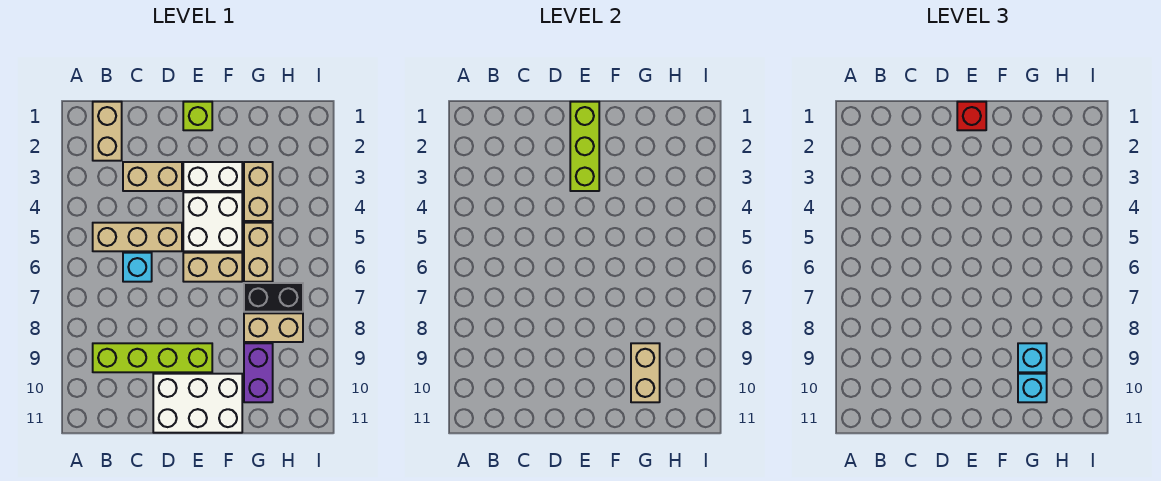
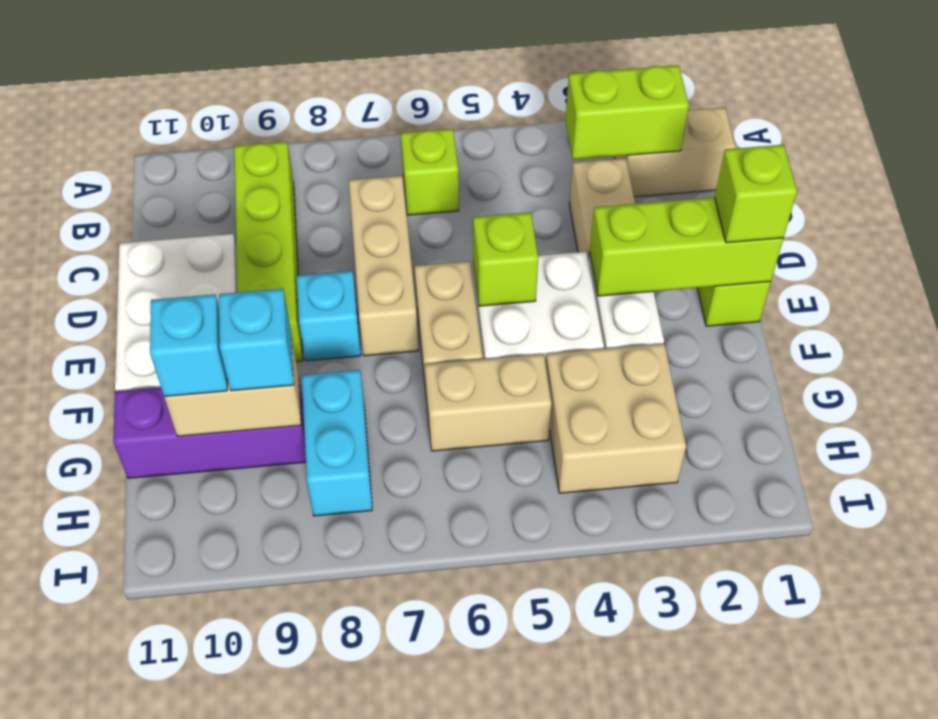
none -> lime brick B2:B3 level 2
tan brick B5:D5 level 1 -> tan brick C7:E7 level 1
none -> lime brick B6 level 1
cyan brick C6 level 1 -> cyan brick E8 level 1
red brick E1 level 3 -> lime brick E1 level 3
none -> lime brick E5 level 2
tan brick G3:G4 level 1 -> tan brick G3:H4 level 1
black brick G7:H7 level 1 -> none
tan brick G8:H8 level 1 -> cyan brick G8:H8 level 1
purple brick G9:G10 level 1 -> purple brick G9:G11 level 1

